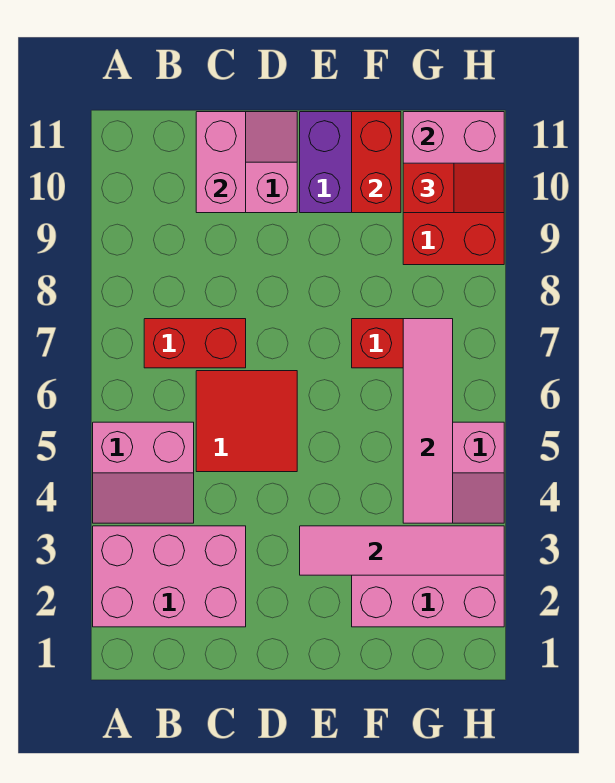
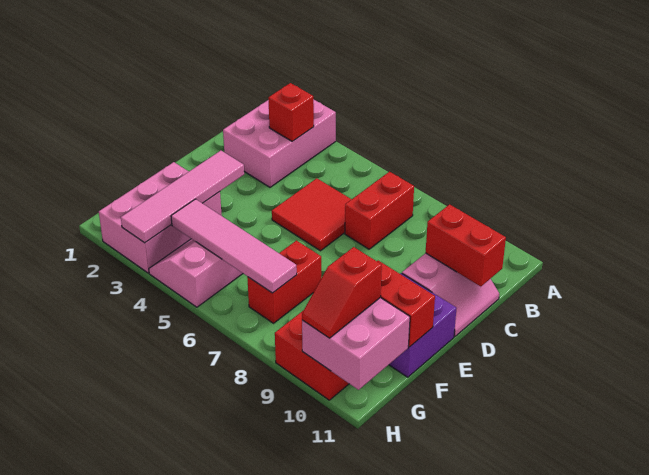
pink slope A4:B5 level 1 top 5 -> none
none -> red brick B3 level 2
pink brick C10:C11 level 2 -> red brick C10:C11 level 2

